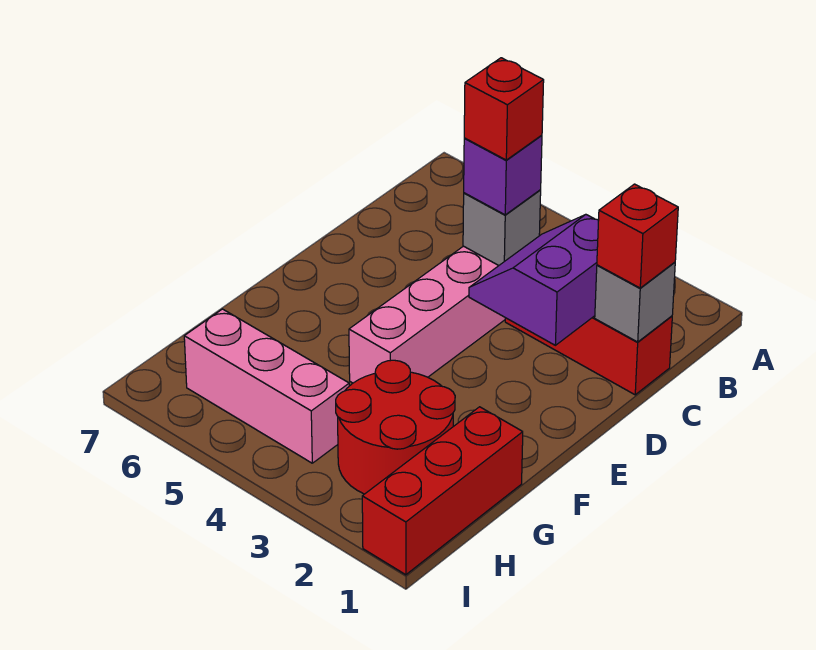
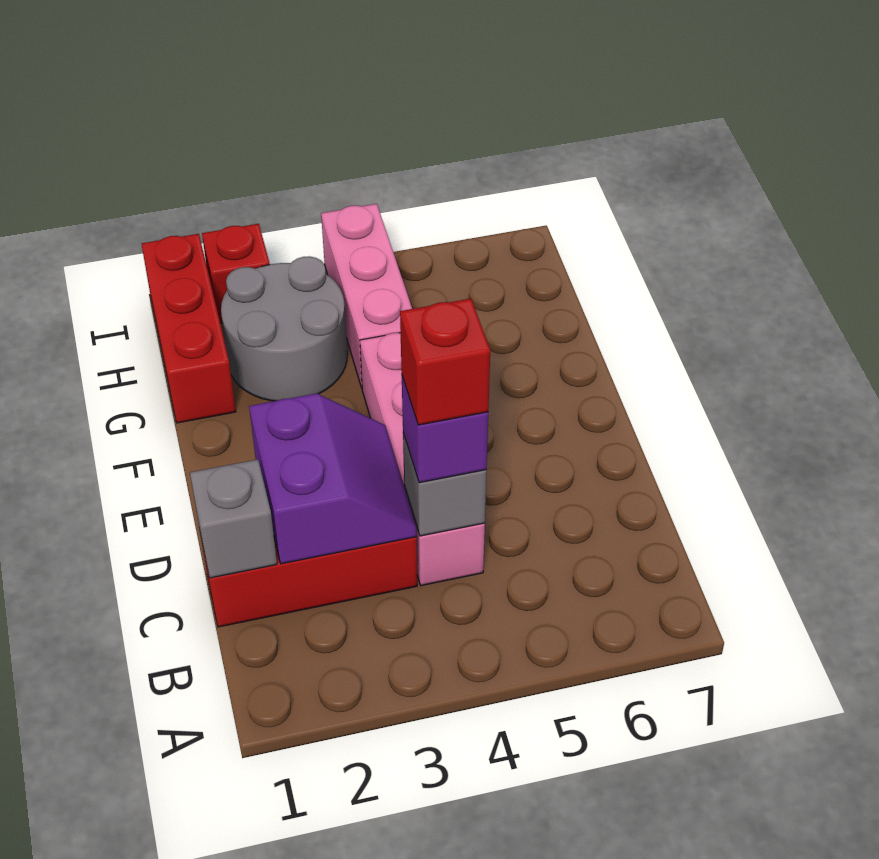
red brick C1 level 3 -> red brick I2 level 1
red round brick G2:H3 level 1 -> grey round brick G2:H3 level 1
pink brick H4:H6 level 1 -> pink brick G4:I4 level 1

